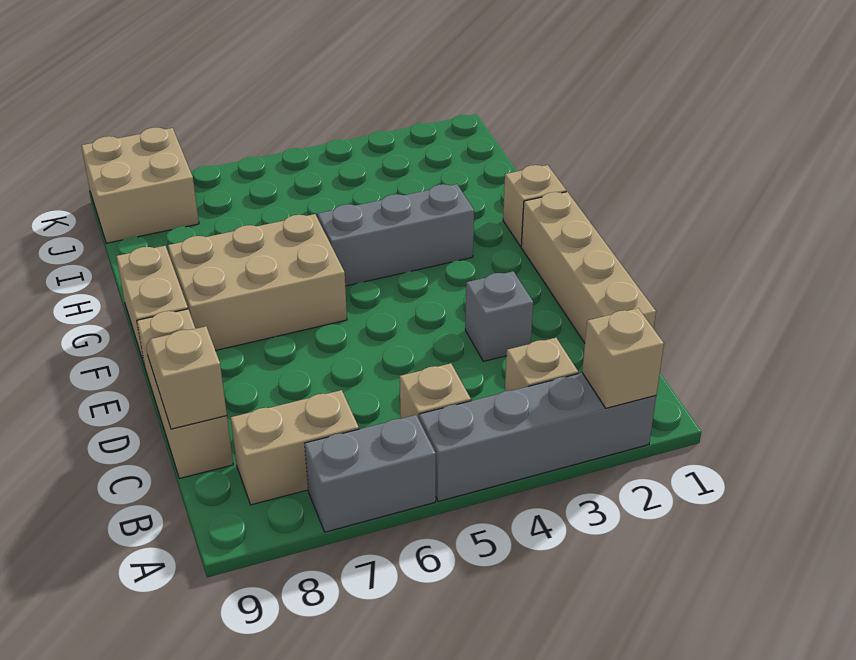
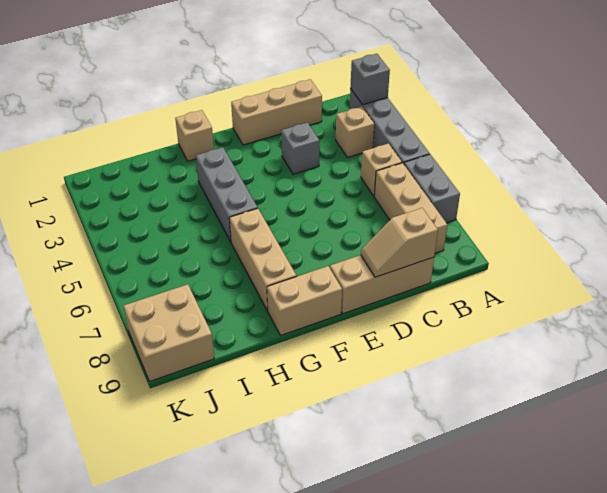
tan brick A2 level 2 -> grey brick A2 level 2
tan brick B7:B8 level 1 -> tan brick B6:B8 level 1
tan brick C1:F1 level 1 -> tan brick C1:E1 level 1
tan brick F6:G8 level 1 -> tan brick G6:G8 level 1

